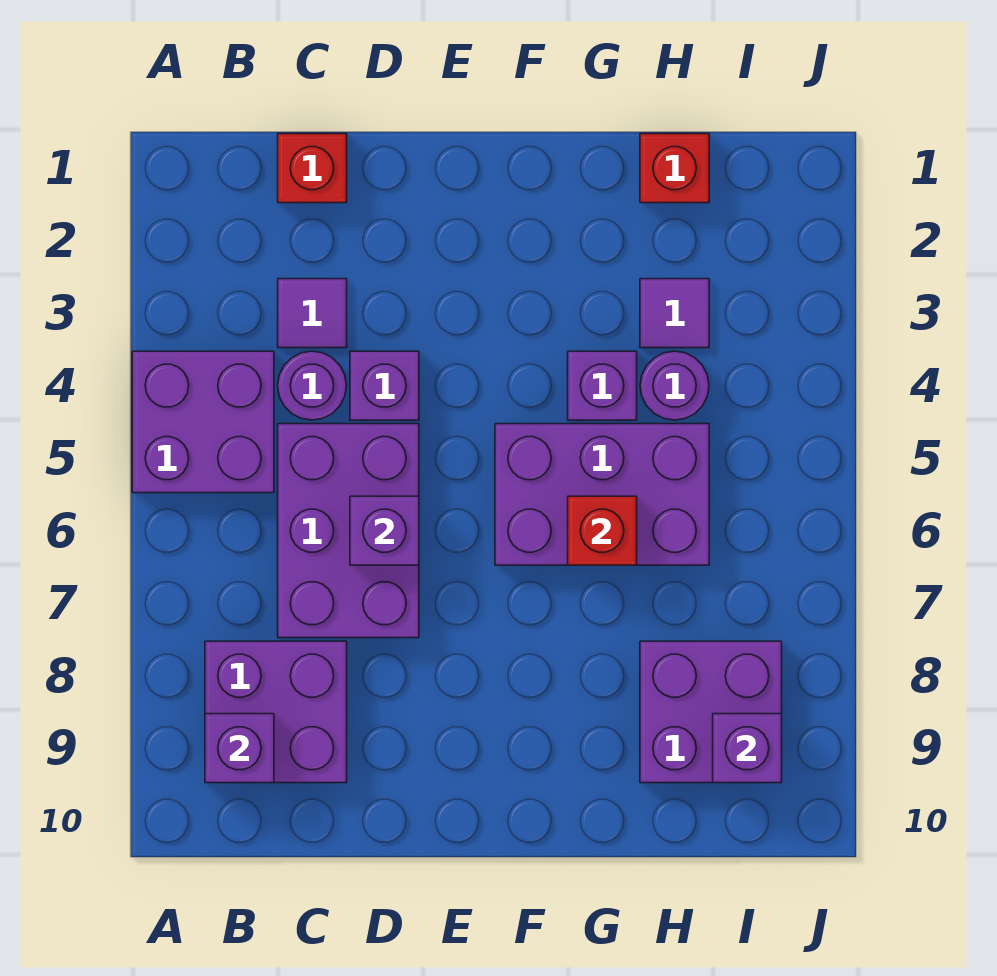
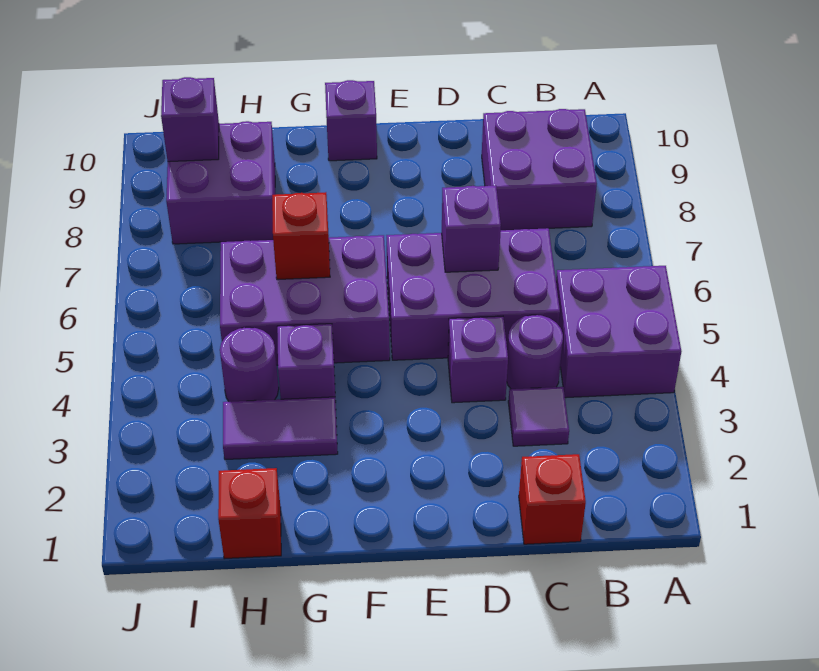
purple brick B9 level 2 -> purple brick F10 level 1
purple brick C5:D7 level 1 -> purple brick C5:E6 level 1
purple tile H3 level 1 -> purple tile G3:H3 level 1

